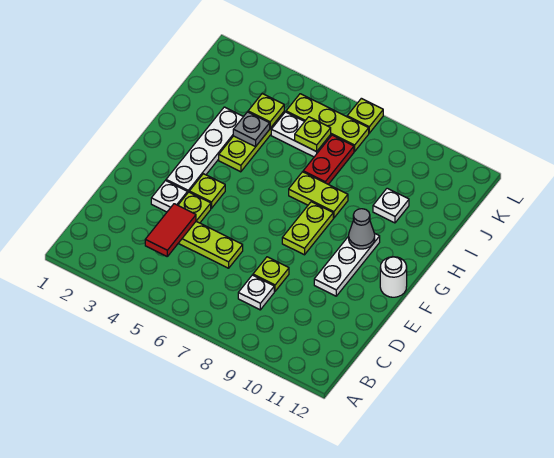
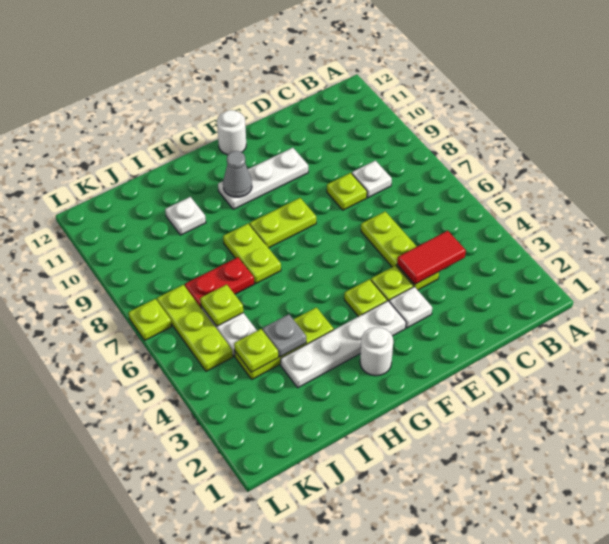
none -> white round brick G2 level 1

